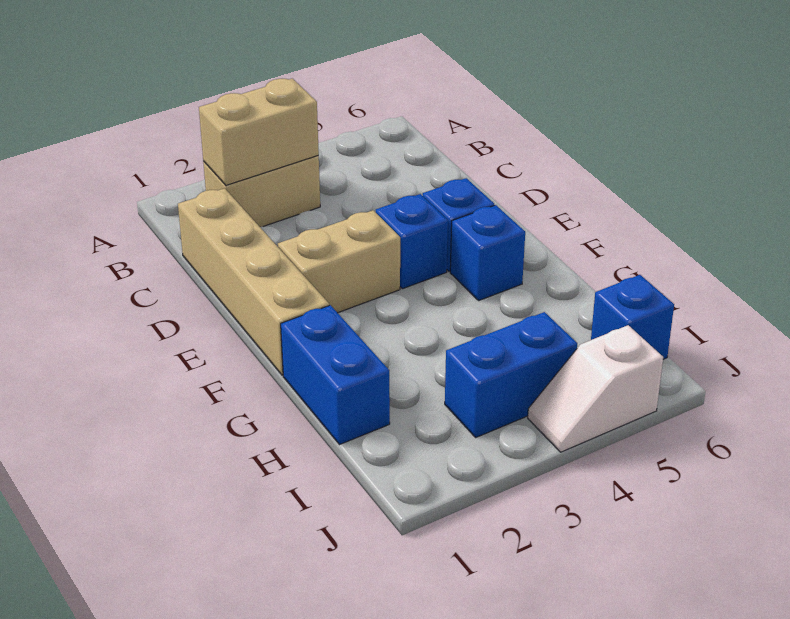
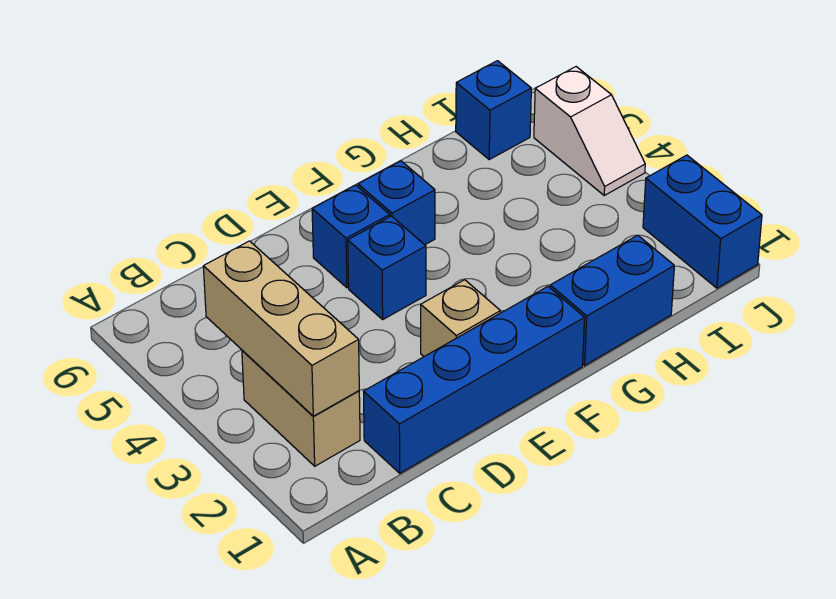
tan brick B2:B3 level 2 -> tan brick B2:B4 level 2
tan brick C1:F1 level 1 -> blue brick C1:F1 level 1
tan brick E2:E3 level 1 -> tan brick E2 level 1
blue brick I3:I4 level 1 -> blue brick J1:J2 level 1

